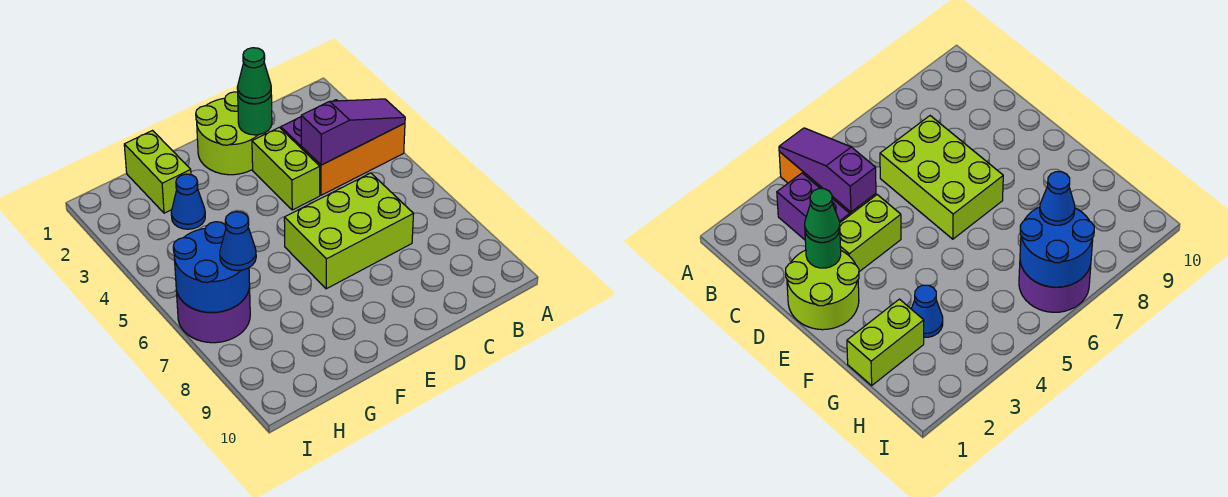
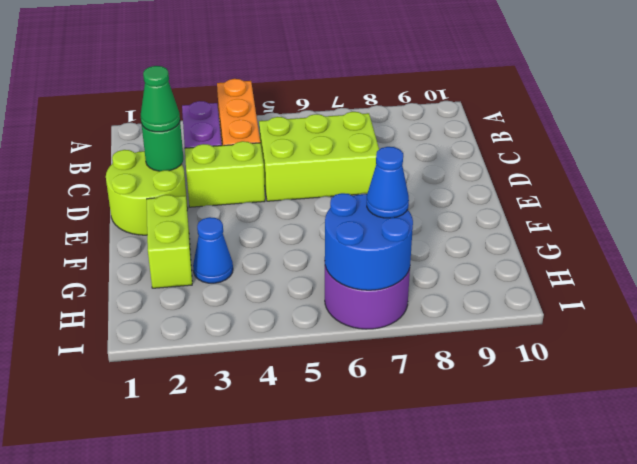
purple slope A4:C4 level 2 top C -> none
lime brick C6:E7 level 1 -> lime brick C5:D7 level 1
lime brick G1:G2 level 1 -> lime brick F2:G2 level 1

